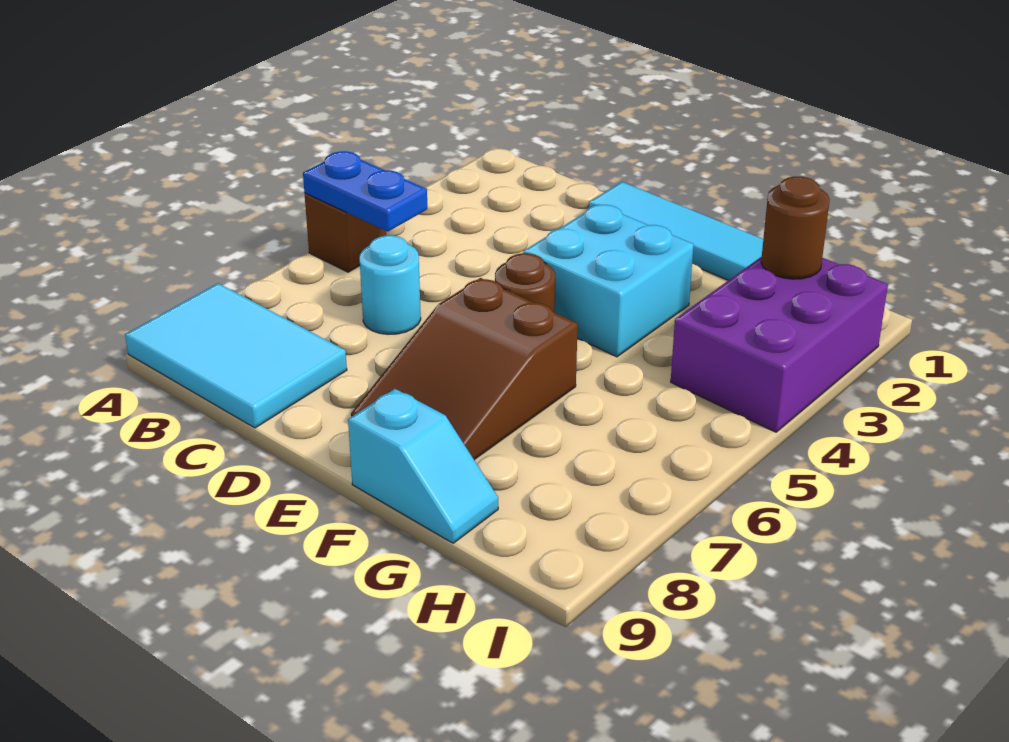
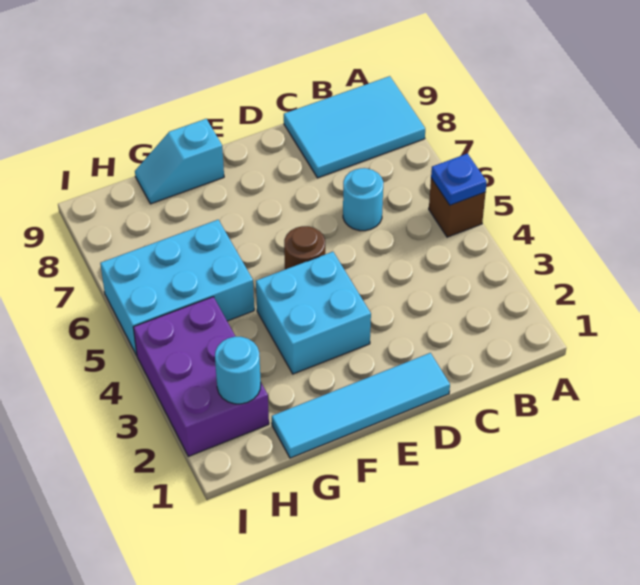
blue plate A5:B5 level 2 -> blue plate A5 level 2
brown slope E6:F8 level 1 top 6 -> none
none -> cyan brick G5:I6 level 1
brown round brick H2 level 2 -> cyan round brick H2 level 2

